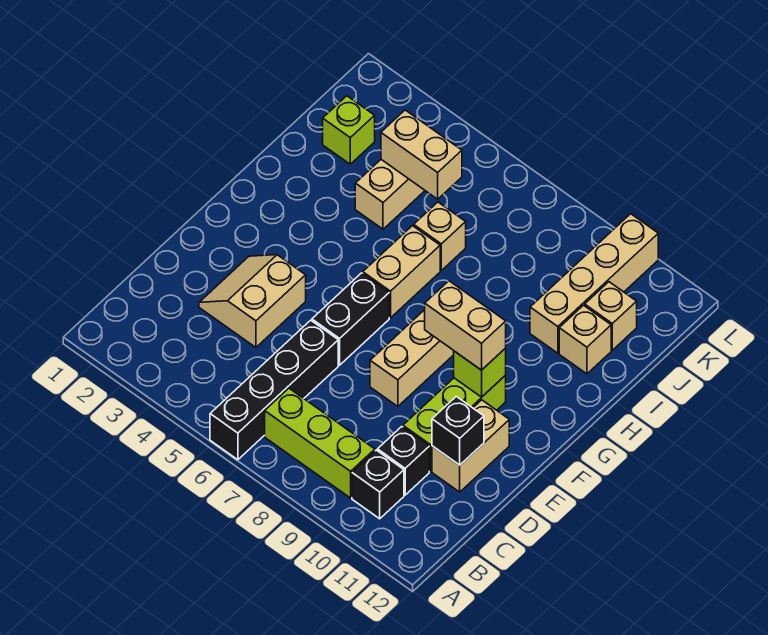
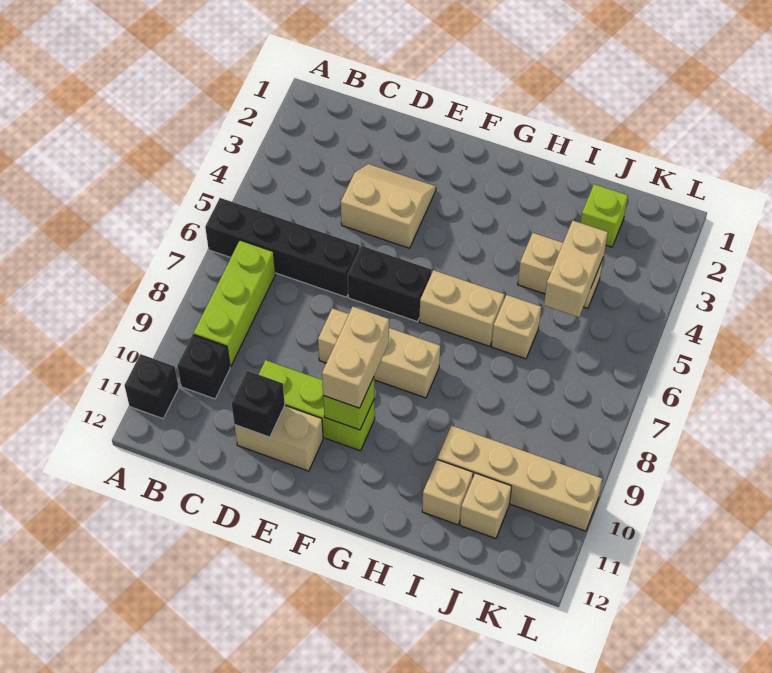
black brick C10 level 1 -> black brick A11 level 1

